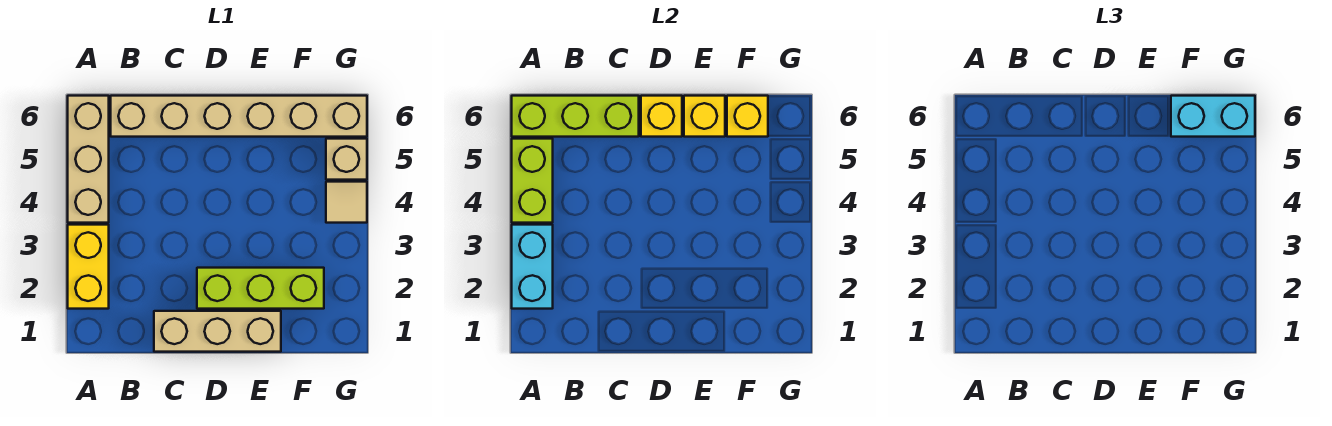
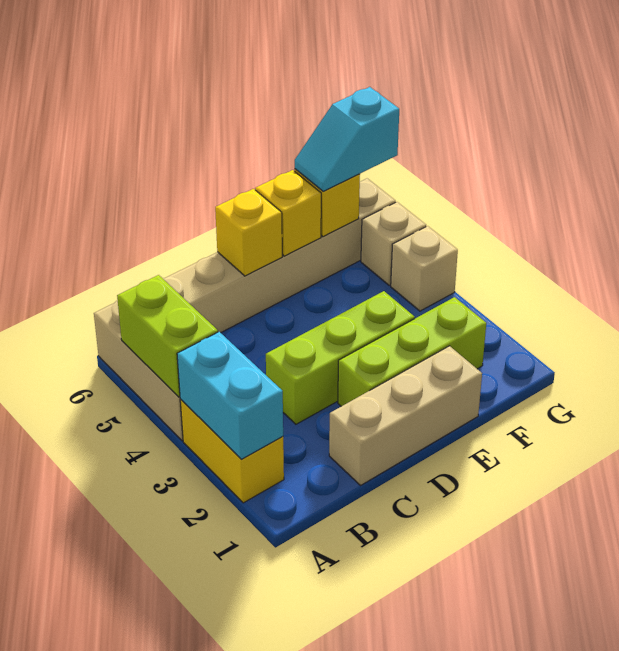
lime brick A6:C6 level 2 -> lime brick C3:E3 level 1
cyan brick F6:G6 level 3 -> cyan slope F6:G6 level 3 top G
tan tile G4 level 1 -> tan brick G4 level 1

